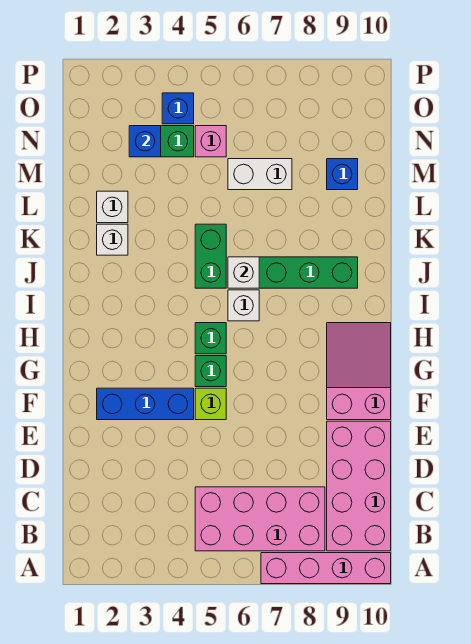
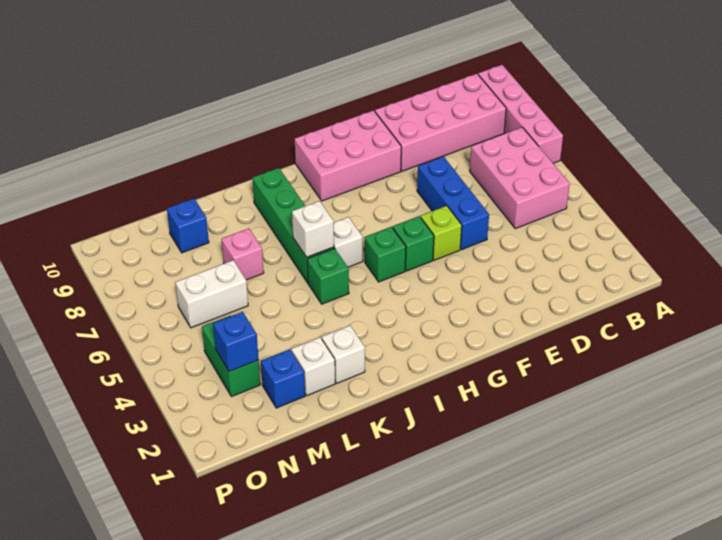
pink brick B5:C8 level 1 -> pink brick B5:C7 level 1
blue brick F2:F4 level 1 -> blue brick E5:E7 level 1
pink slope F9:H10 level 1 top F -> pink brick F9:H10 level 1
green brick J5:K5 level 1 -> green brick J5 level 1
white brick M6:M7 level 1 -> white brick M6:N6 level 1
pink brick N5 level 1 -> pink brick L7 level 1
blue brick O4 level 1 -> blue brick M2 level 1

